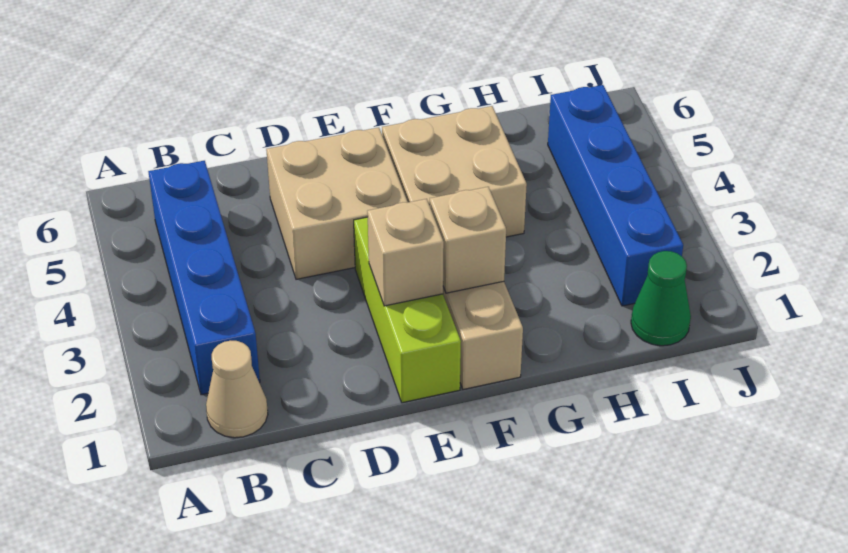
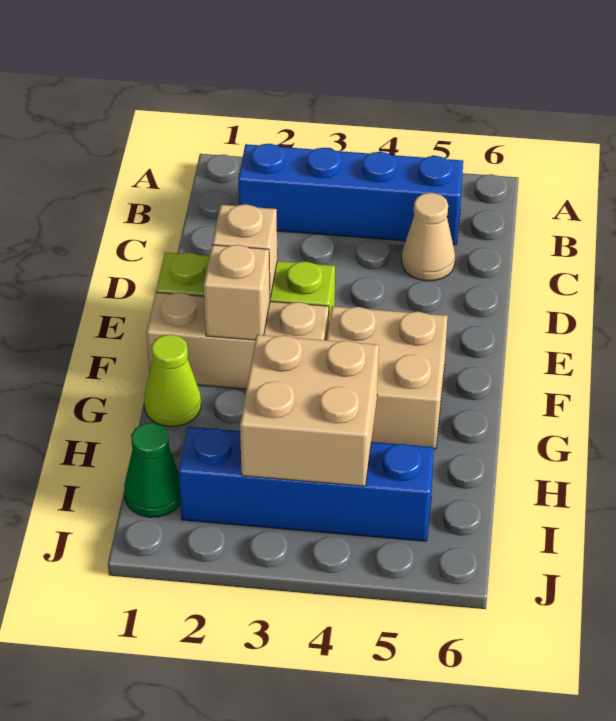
tan cone B1 level 1 -> tan cone C5 level 1
tan brick D4:E5 level 1 -> tan brick H3:I4 level 2
none -> lime cone G1 level 1

